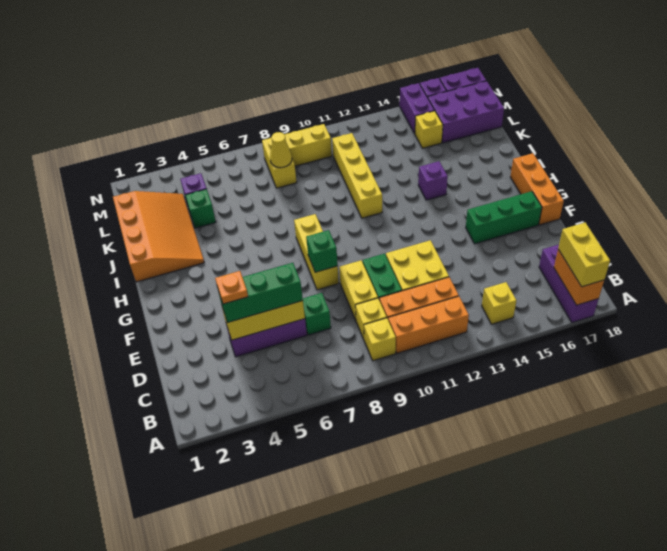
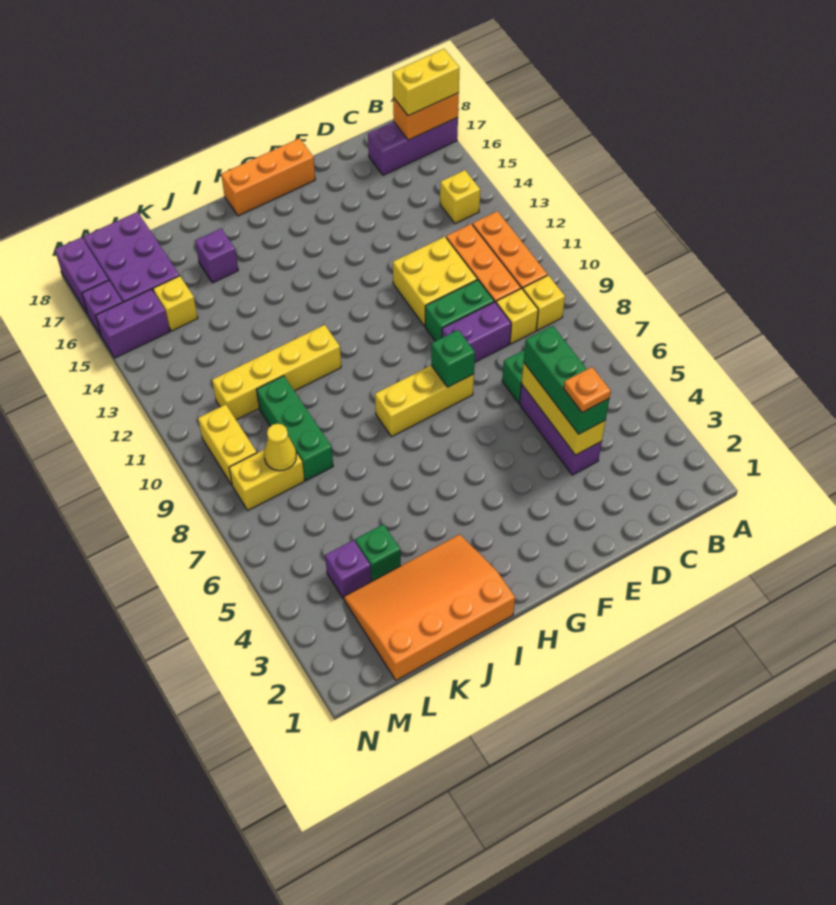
yellow brick D9:E9 level 1 -> purple brick D9:E9 level 1
green brick F15:F17 level 1 -> green brick K8:K10 level 1
purple brick I14 level 1 -> purple brick J16 level 1

